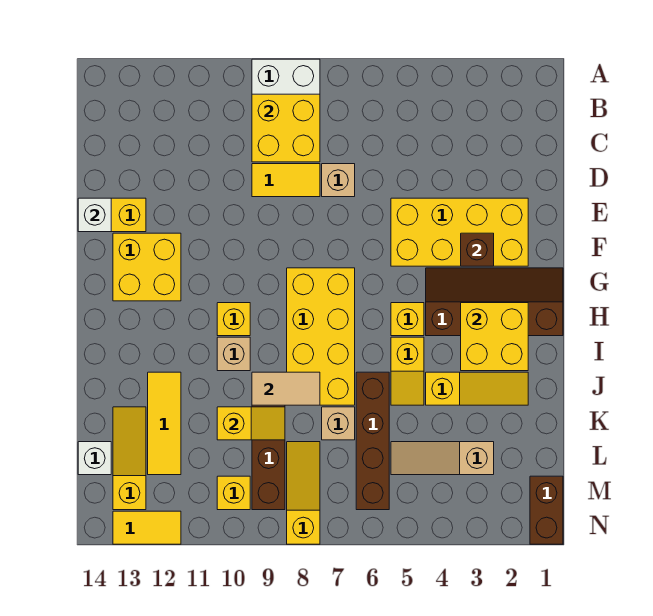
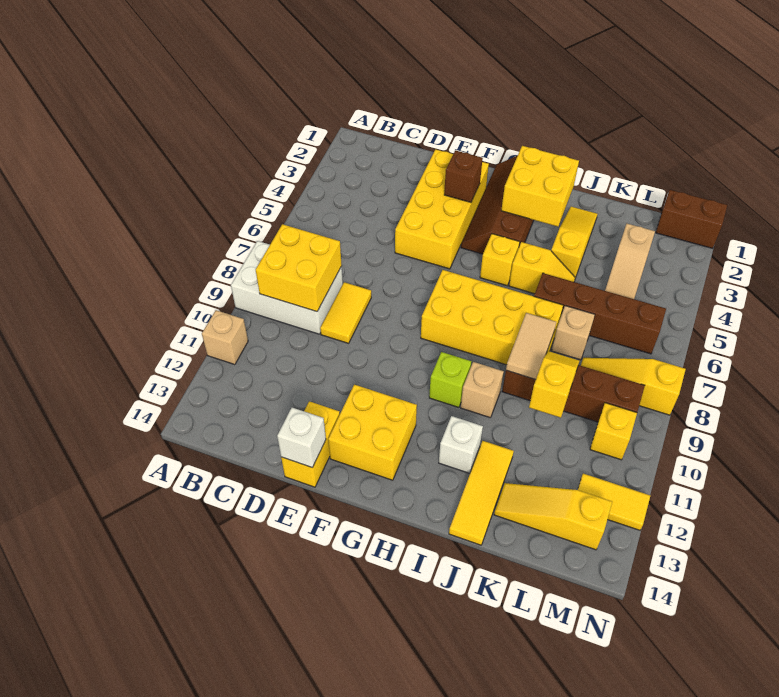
tan brick D7 level 1 -> tan brick A11 level 1
yellow brick H10 level 1 -> lime brick H10 level 1
yellow tile J12:L12 level 1 -> yellow tile J12:J14 level 1
white brick L14 level 1 -> white brick I12 level 1
yellow tile N12:N13 level 1 -> yellow tile M12:N12 level 1

